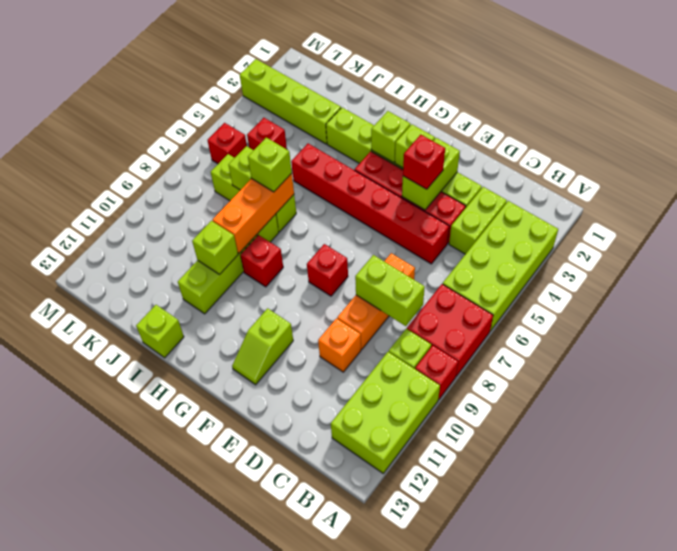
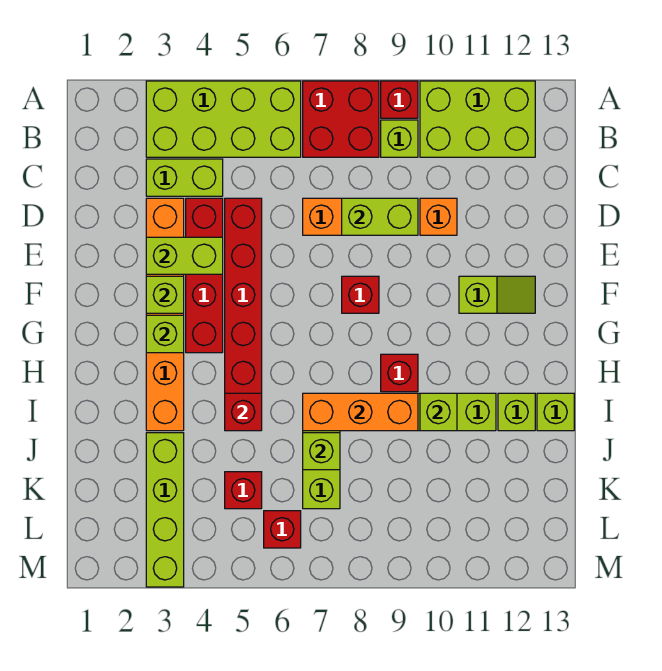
lime brick C8:D8 level 2 -> lime brick D8:D9 level 2
lime brick D3:I3 level 1 -> orange brick D3:I3 level 1
red brick E4 level 3 -> red brick I5 level 2
lime brick I7 level 3 -> lime brick I12 level 1

